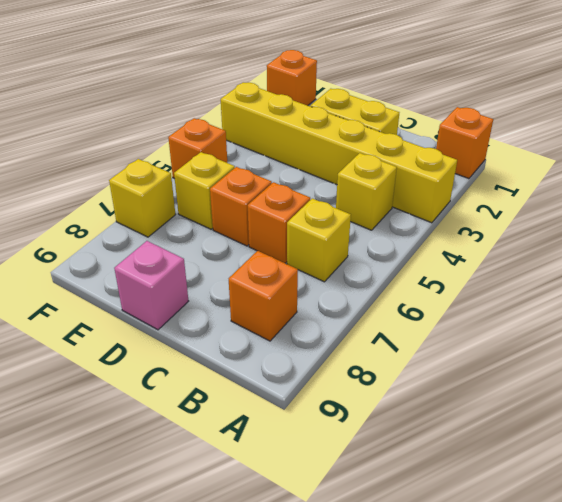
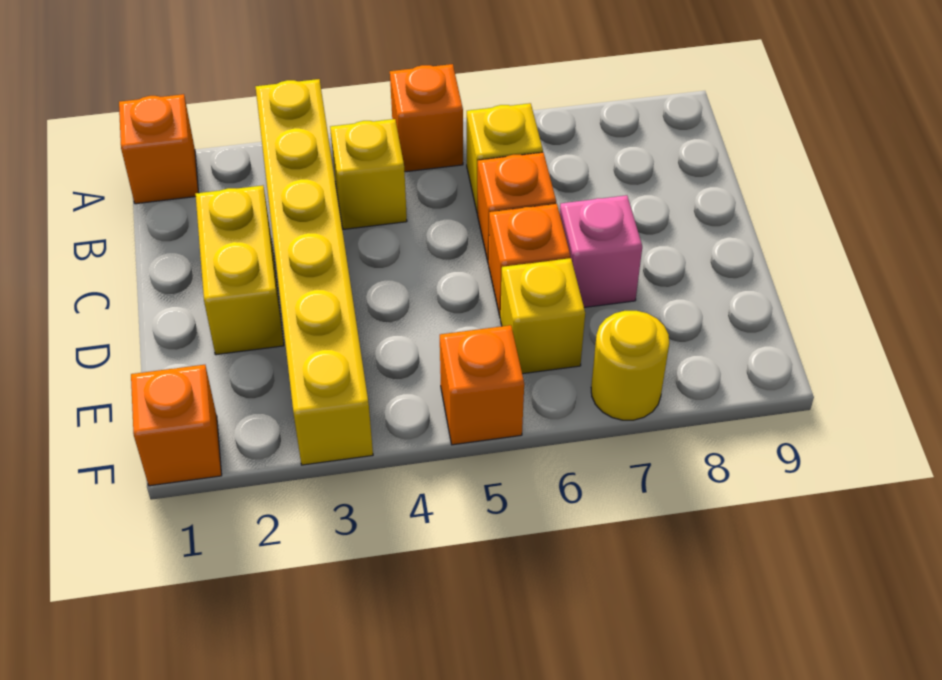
orange brick B8 level 1 -> orange brick A5 level 1
pink brick D9 level 1 -> pink brick D7 level 1
yellow brick F7 level 1 -> yellow round brick F7 level 1

